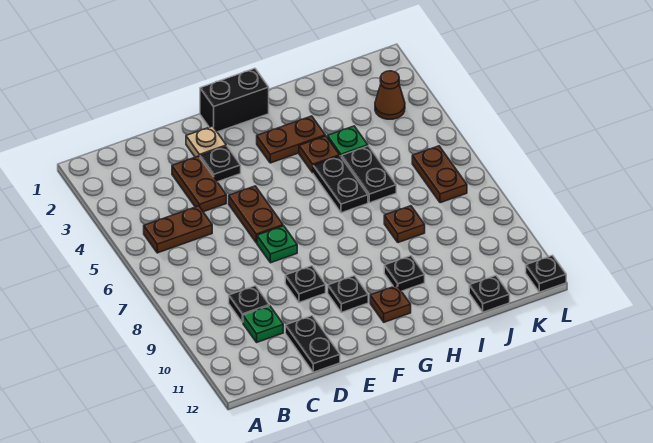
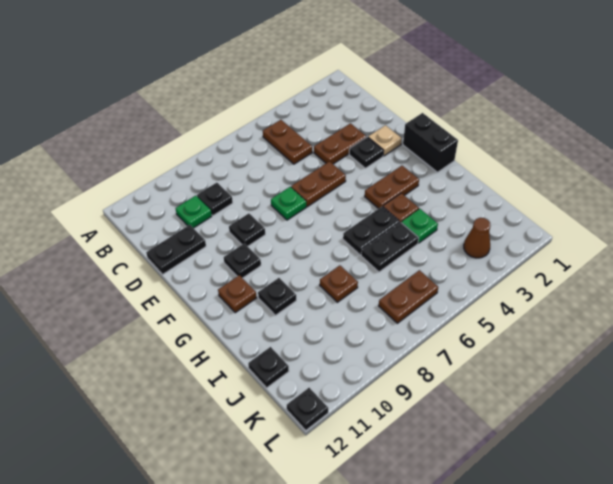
brown plate G3:H3 level 1 -> brown plate G3:G4 level 1

